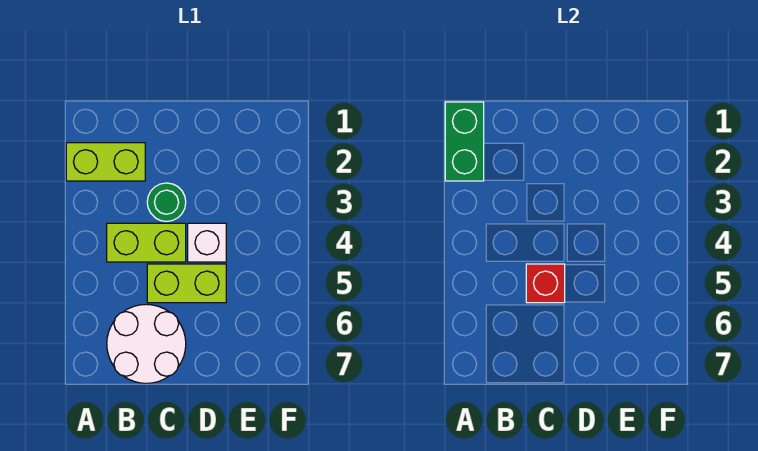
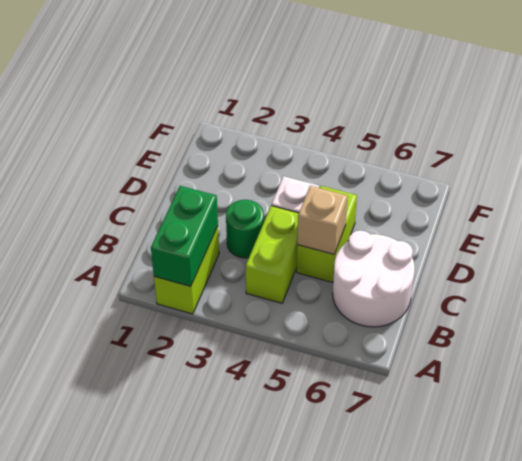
green brick A1:A2 level 2 -> green brick A2:B2 level 2
red brick C5 level 2 -> tan brick C5 level 2

